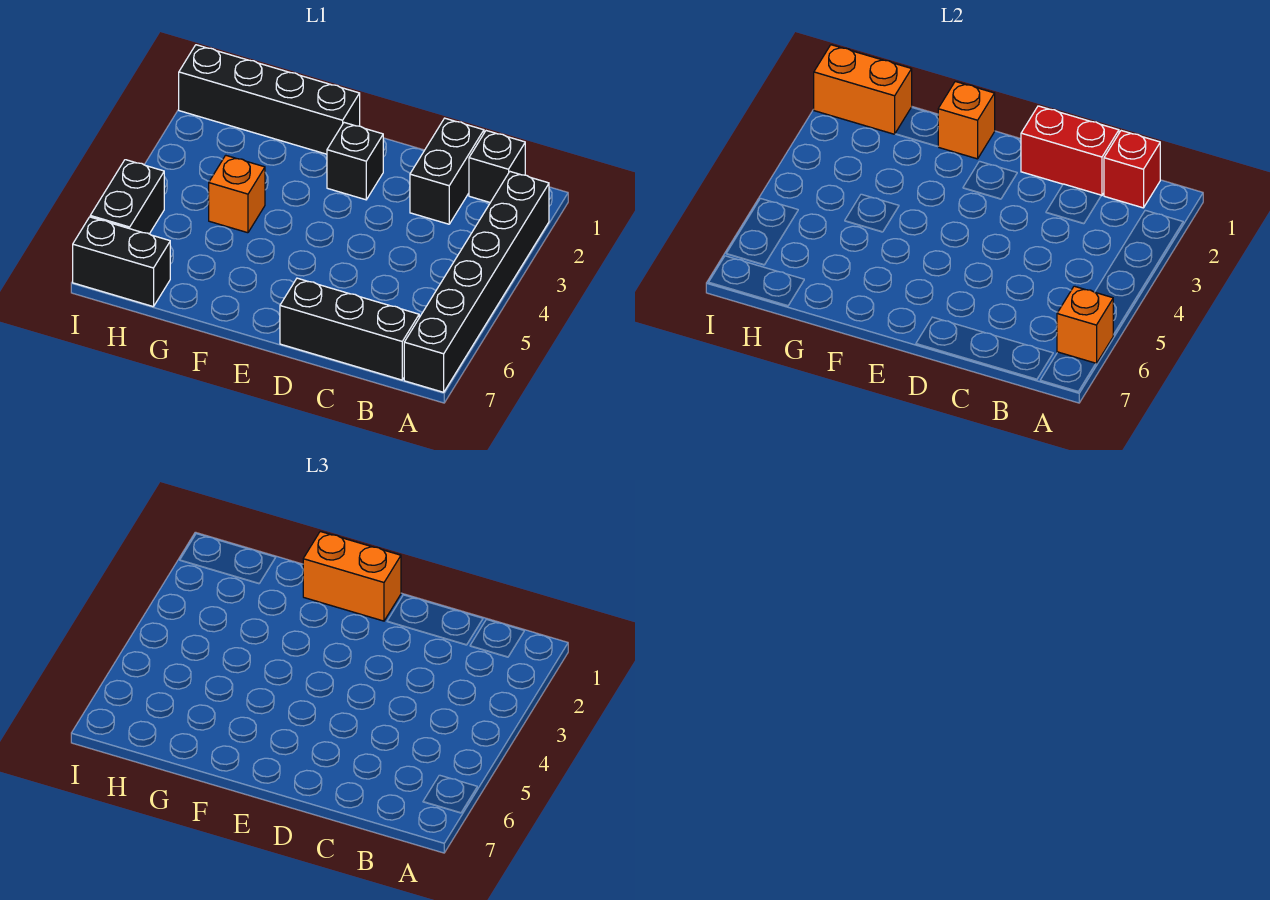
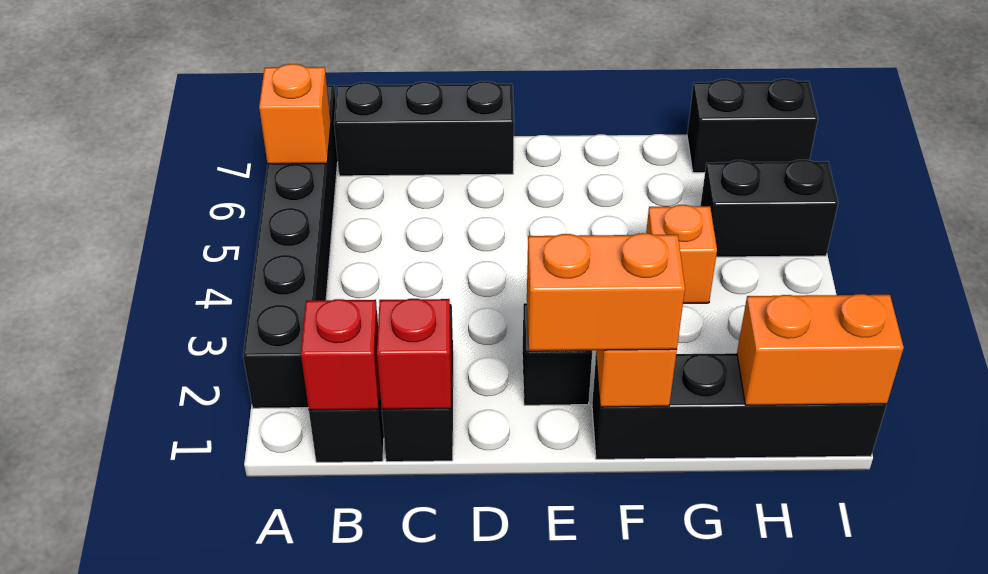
red brick C1:D1 level 2 -> red brick C1 level 2
black brick I5:I6 level 1 -> black brick H5:I5 level 1

